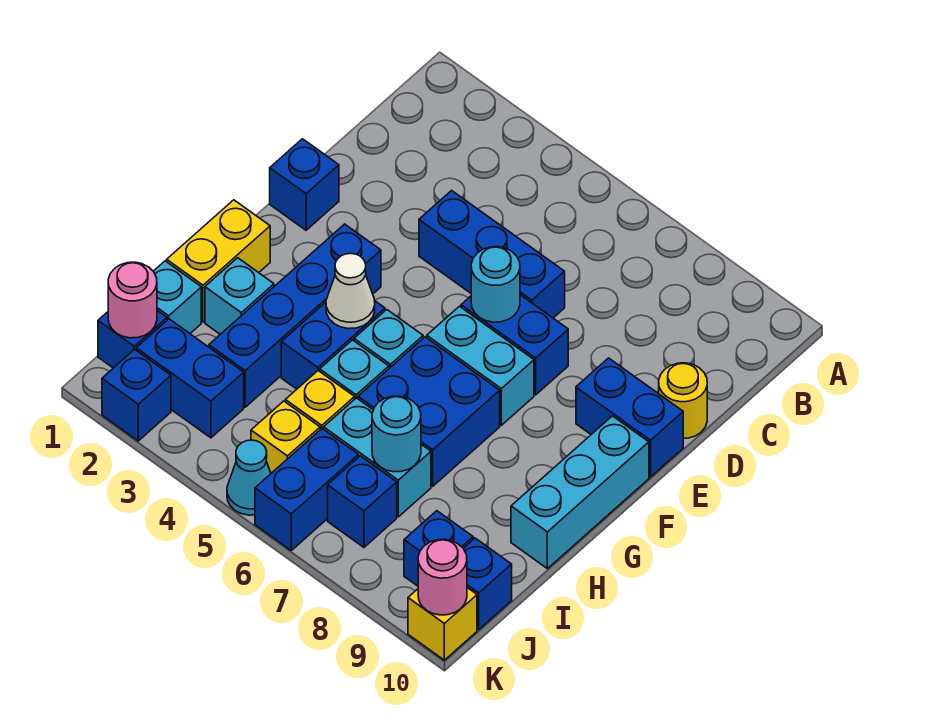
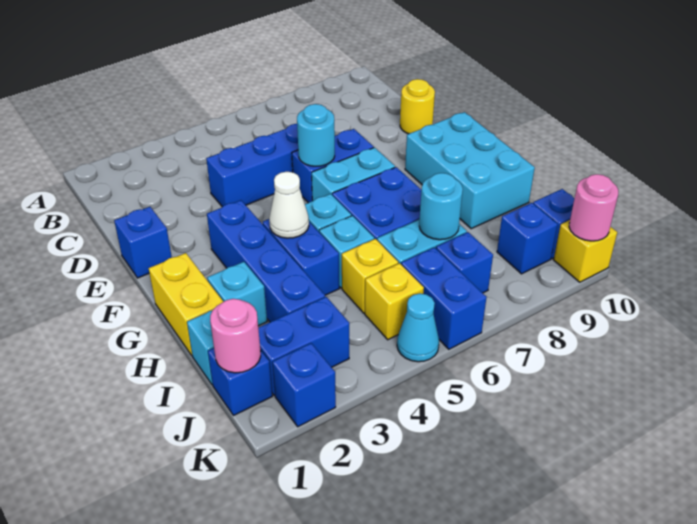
blue brick E9:E10 level 1 -> none
cyan brick F10:H10 level 1 -> cyan brick F9:H10 level 1

